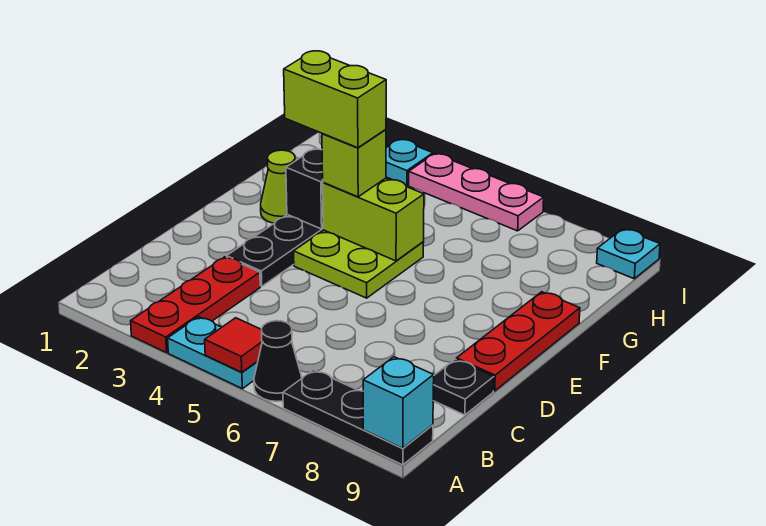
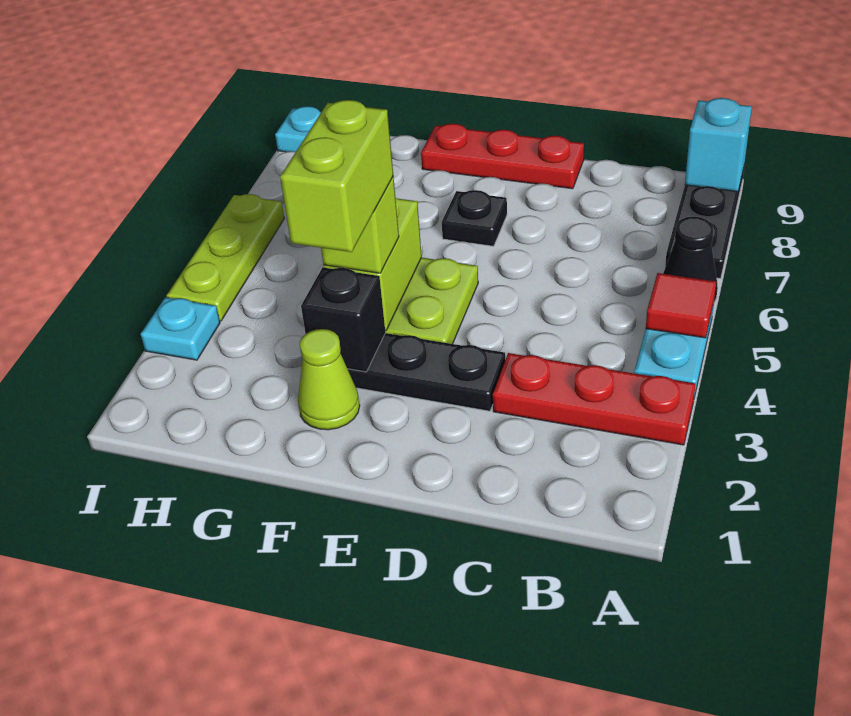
black plate C9 level 1 -> black plate E7 level 1
pink plate I4:I6 level 1 -> lime plate I4:I6 level 1

